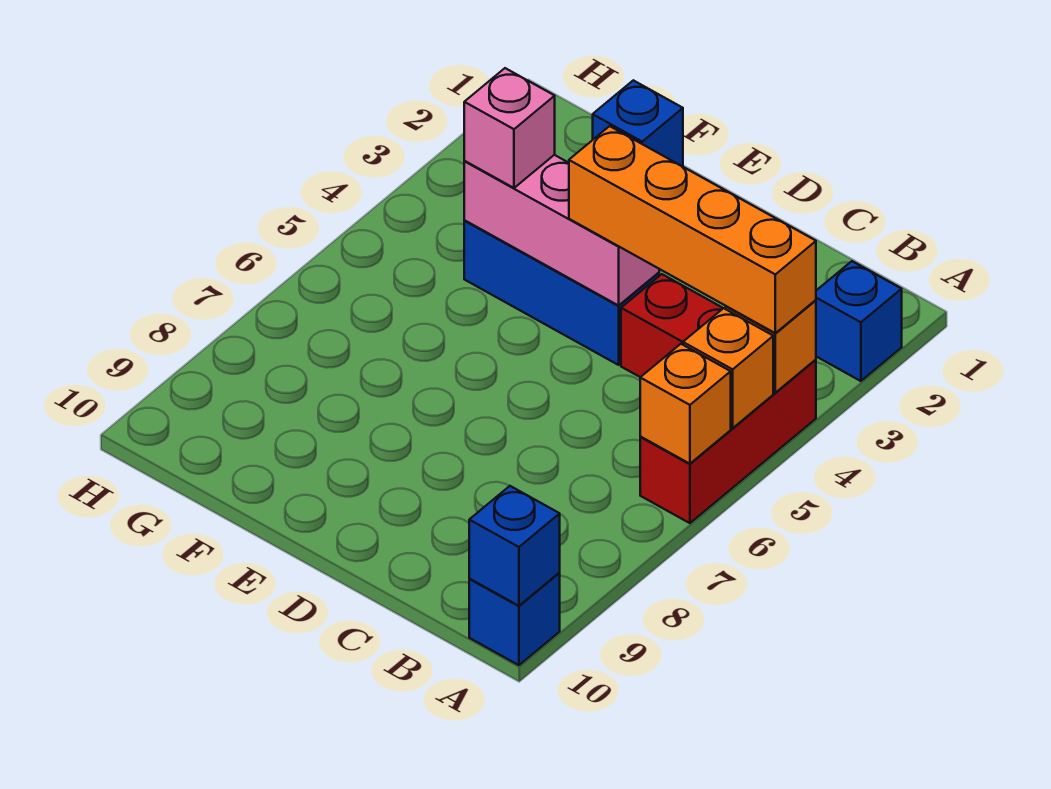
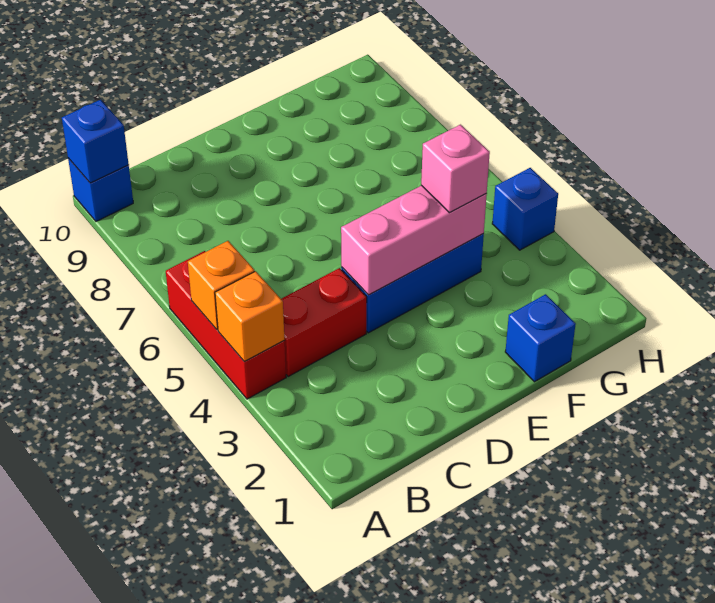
blue brick A2 level 1 -> blue brick H4 level 1
orange brick A4:D4 level 3 -> none
orange brick A6 level 2 -> none

